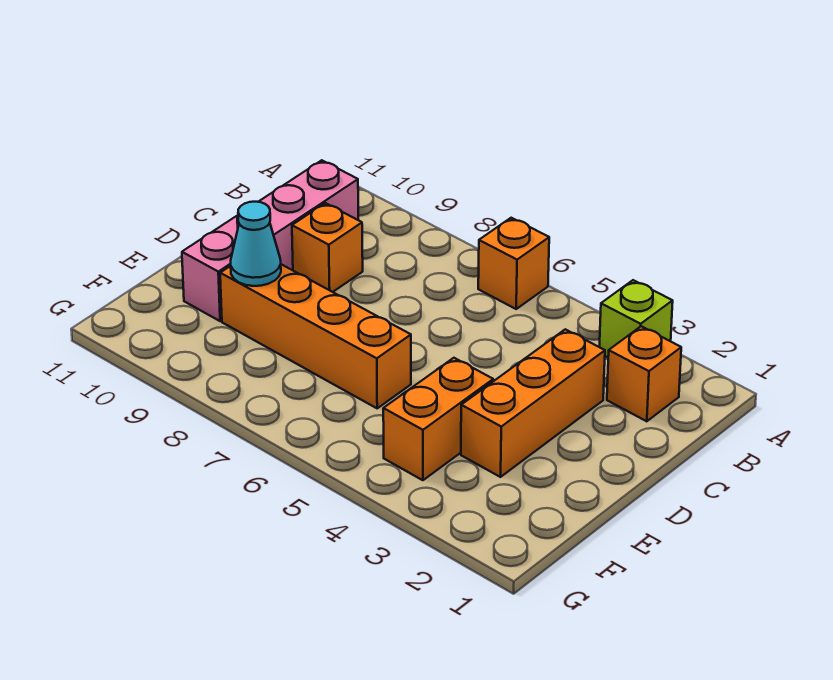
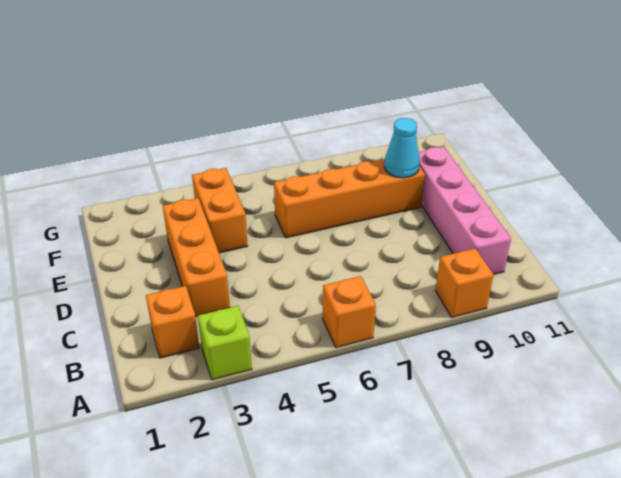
orange brick C9 level 1 -> orange brick A9 level 1

